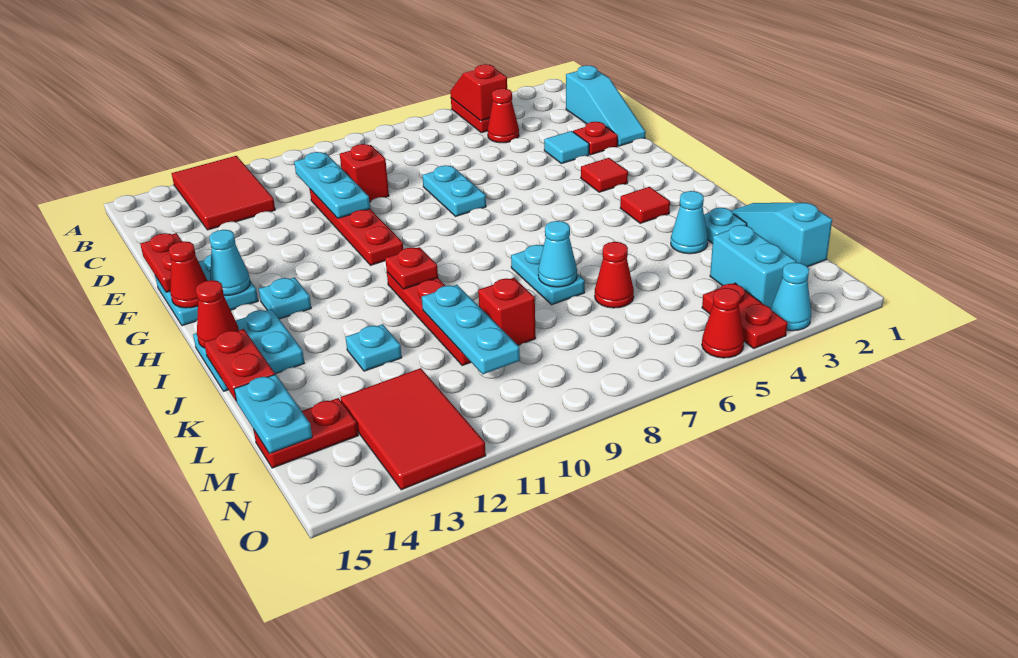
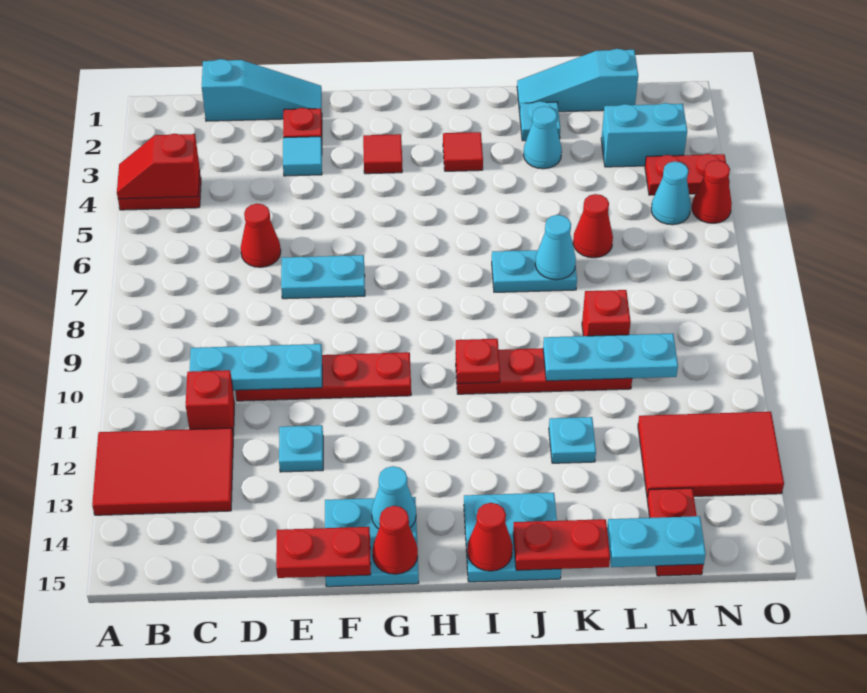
red cone C4 level 1 -> red cone D6 level 1
red brick D9 level 1 -> red brick C11 level 1
cyan plate H13 level 1 -> cyan plate E12 level 1
cyan cone O3 level 1 -> cyan cone N5 level 1

